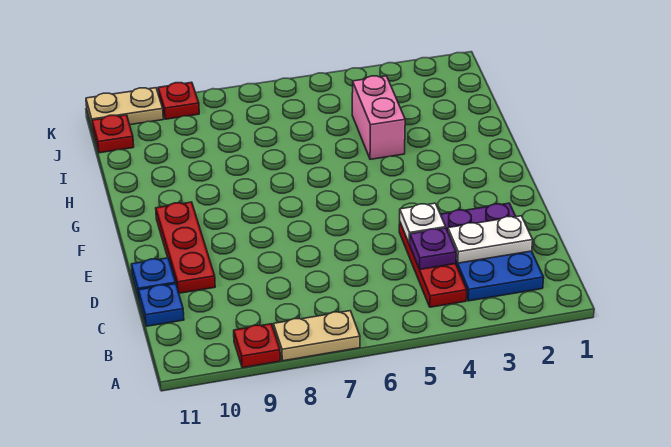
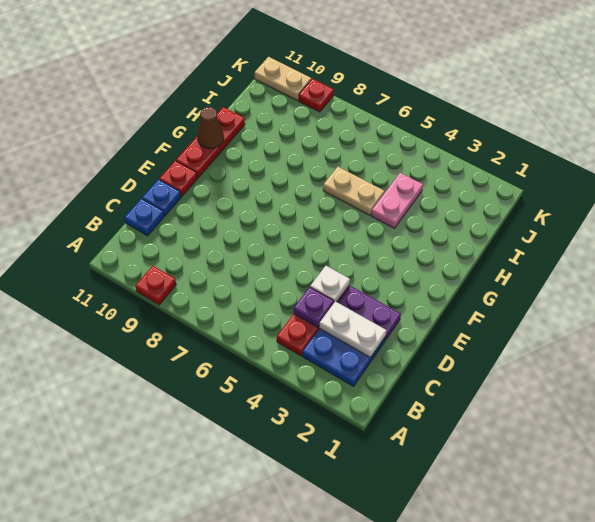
tan plate A7:A8 level 1 -> tan plate H5:H6 level 1
red plate D10:F10 level 1 -> red plate F11:H11 level 1
none -> brown cone G11 level 2
pink brick H4:I4 level 1 -> pink plate H4:I4 level 1
red plate J11 level 1 -> red plate E11 level 1

